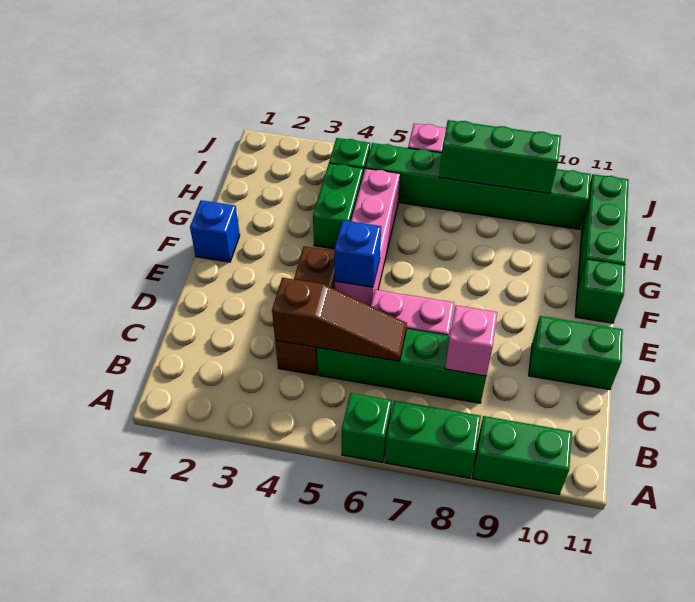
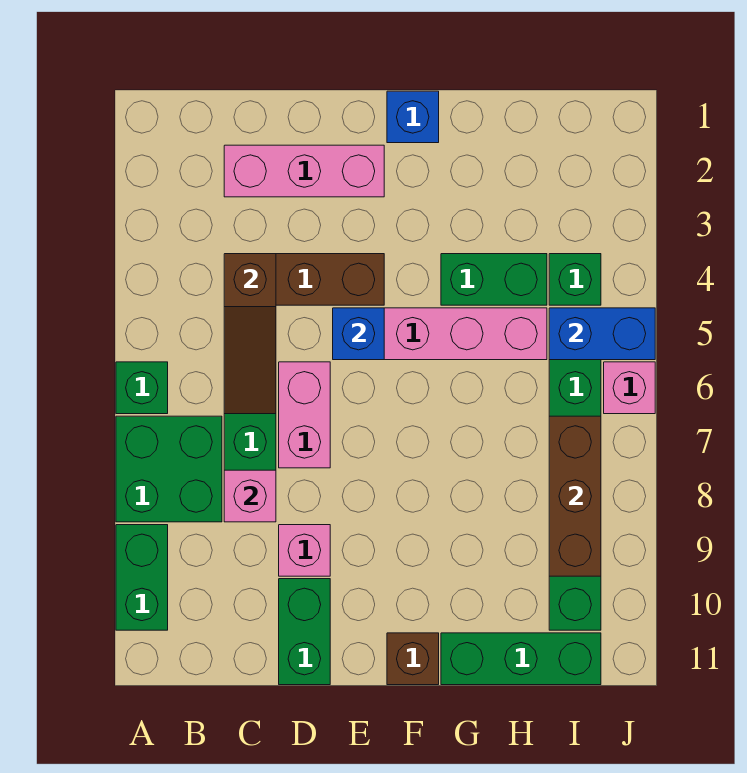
green brick A7:A8 level 1 -> green brick A7:B8 level 1
none -> pink brick C2:E2 level 1
none -> pink brick D9 level 1
green brick F11 level 1 -> brown brick F11 level 1
none -> blue brick I5:J5 level 2
green brick I7:I9 level 2 -> brown brick I7:I9 level 2

